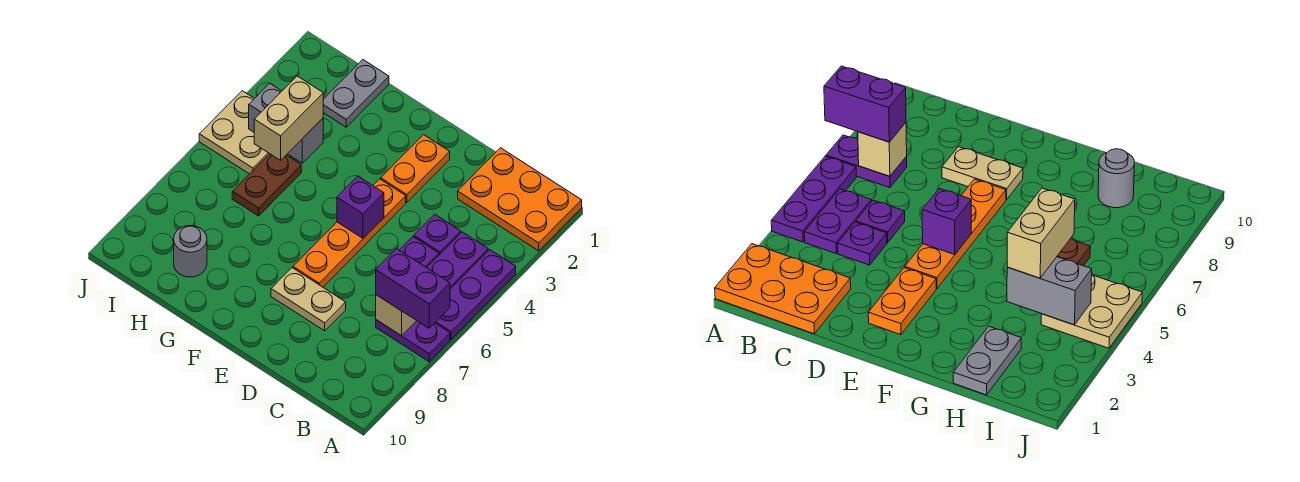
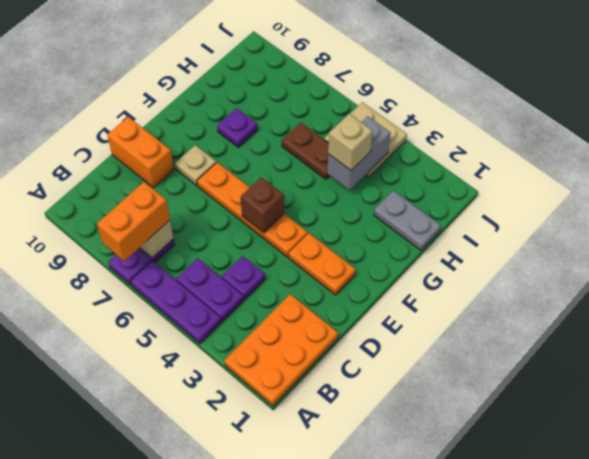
purple brick A7:B7 level 3 -> orange brick A7:B7 level 3
purple plate C5 level 1 -> purple plate G8 level 1
tan plate D8:E8 level 1 -> tan plate E8 level 1
none -> orange brick D9:D10 level 1
purple brick E5 level 2 -> brown brick E5 level 2
tan brick H4:H5 level 3 -> tan brick H4 level 3
grey round brick H9 level 1 -> none

